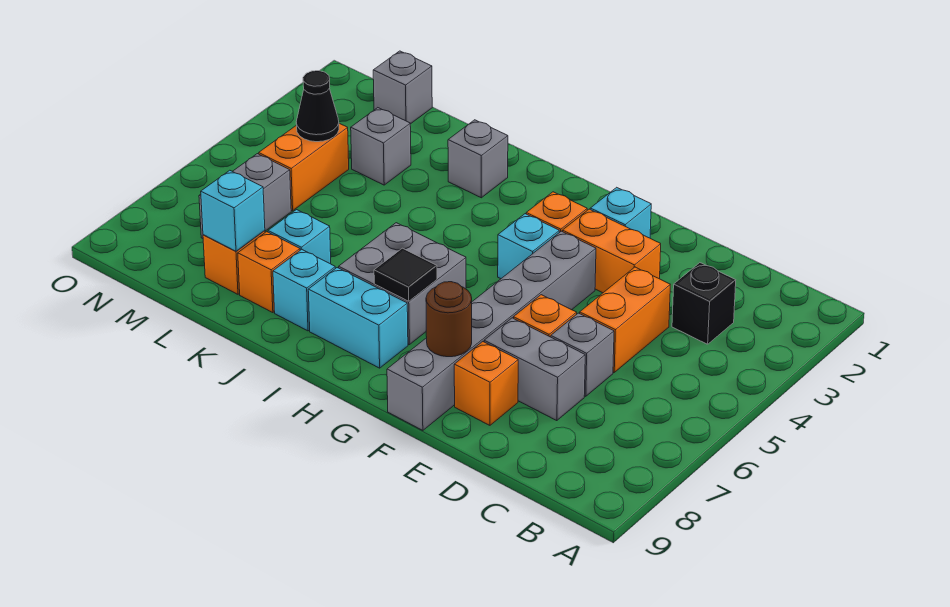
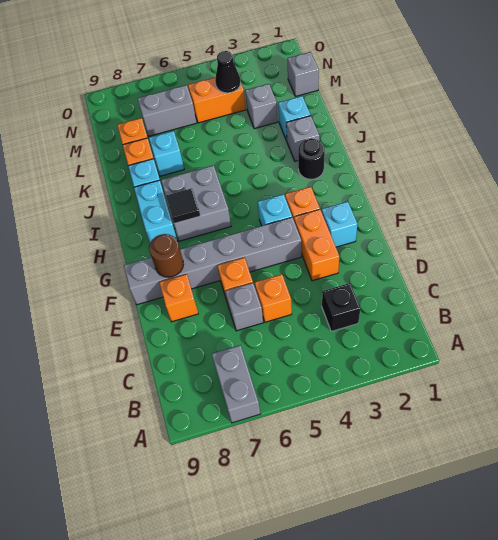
orange brick D4:D5 level 1 -> orange brick D5 level 1
grey brick D7:E7 level 1 -> grey brick A7:B7 level 1
none -> black round brick I2 level 1
cyan brick L8 level 2 -> cyan brick K2 level 1

